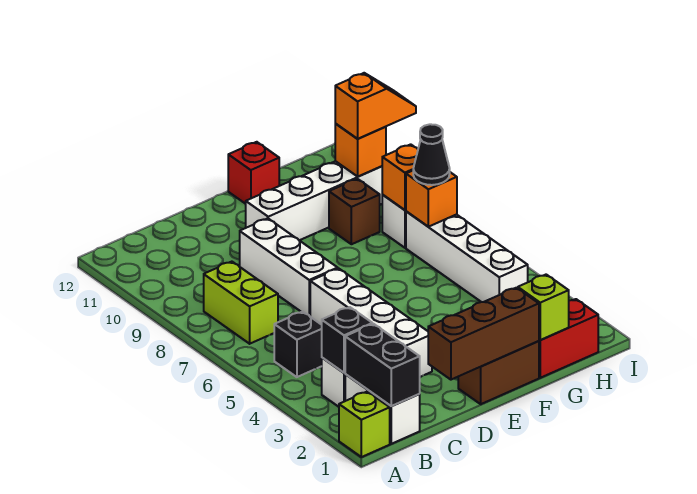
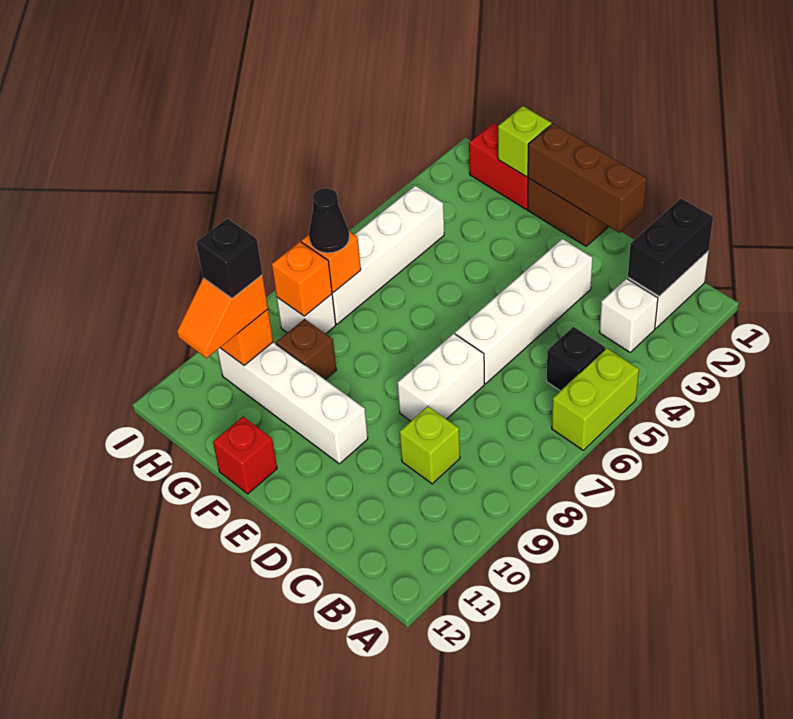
lime brick A1 level 1 -> lime brick C9 level 1
black brick B3 level 2 -> black brick H10 level 4
lime brick B7:B8 level 1 -> lime brick A5:A6 level 1
white brick D7:D9 level 1 -> white brick D7:D8 level 1
orange slope H10:I10 level 3 top H -> orange slope H10:H11 level 3 top 10

